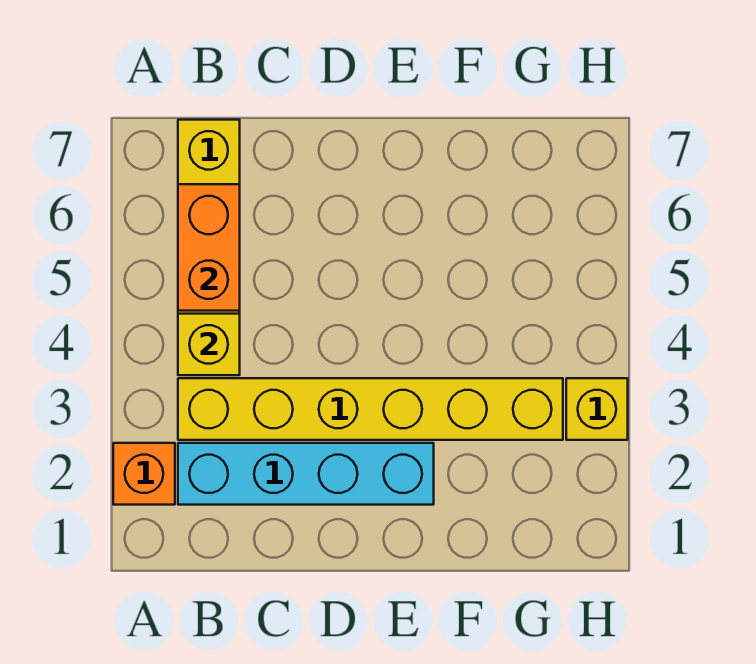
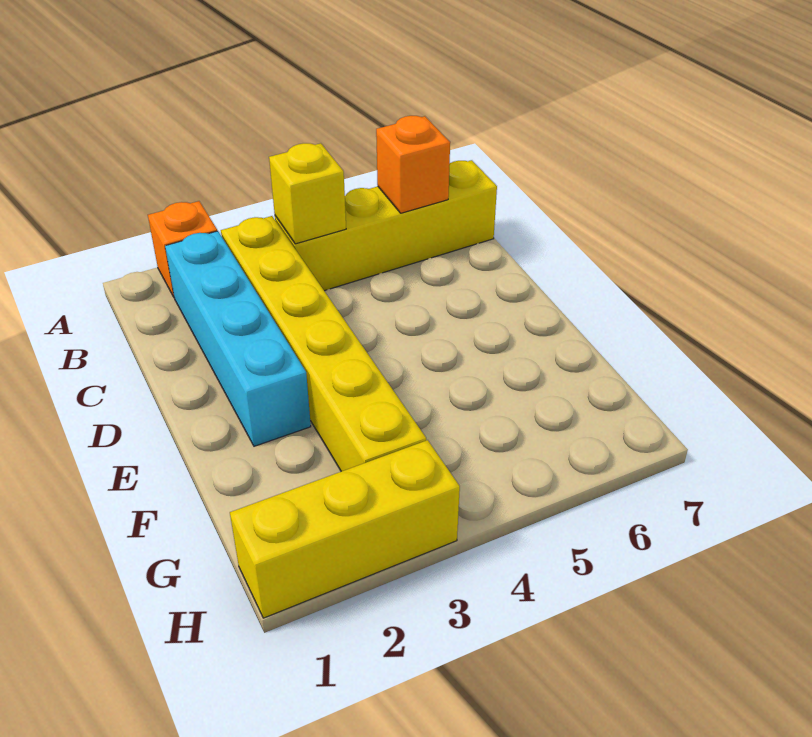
orange brick B5:B6 level 2 -> orange brick B6 level 2
yellow brick H3 level 1 -> yellow brick H1:H3 level 1

